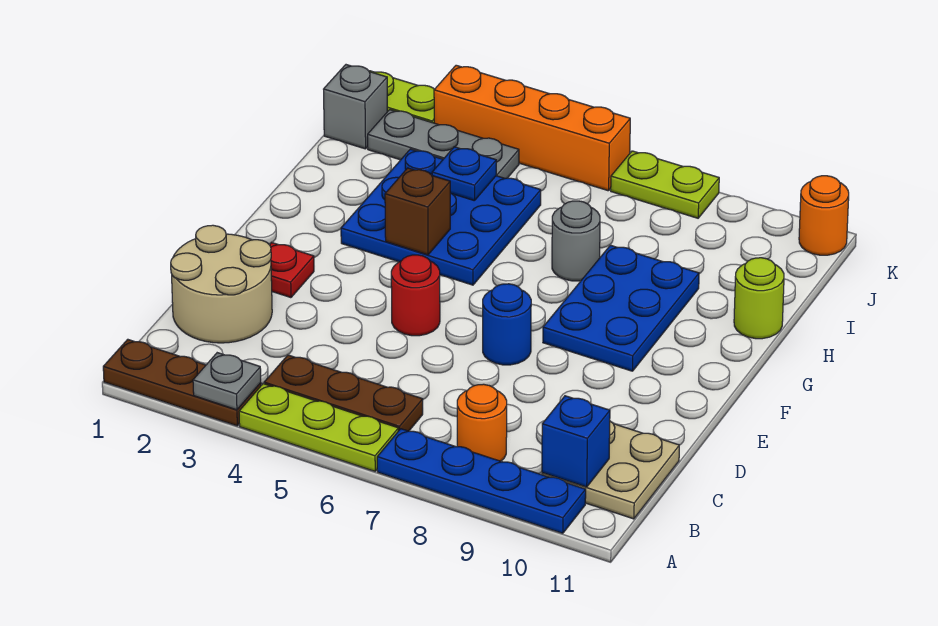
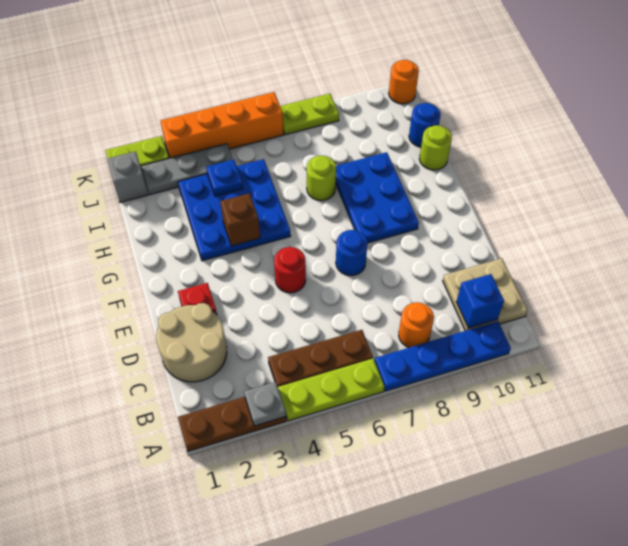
grey round brick H7 level 1 -> lime round brick H7 level 1
none -> blue round brick I11 level 1

